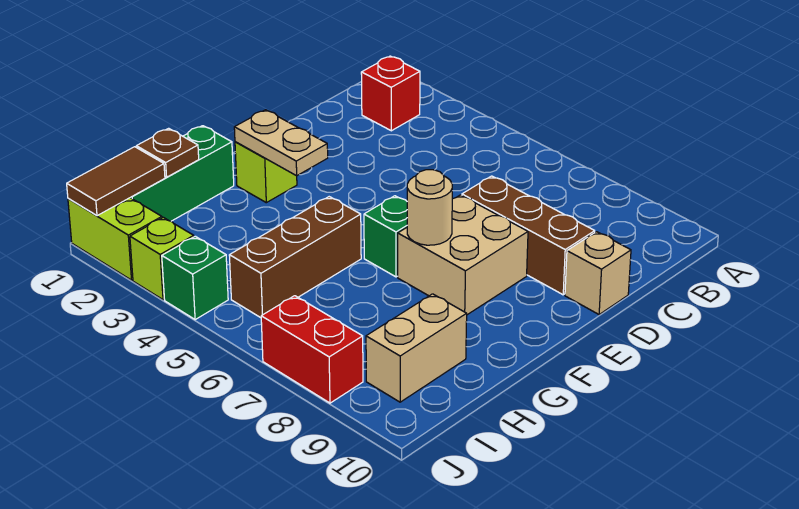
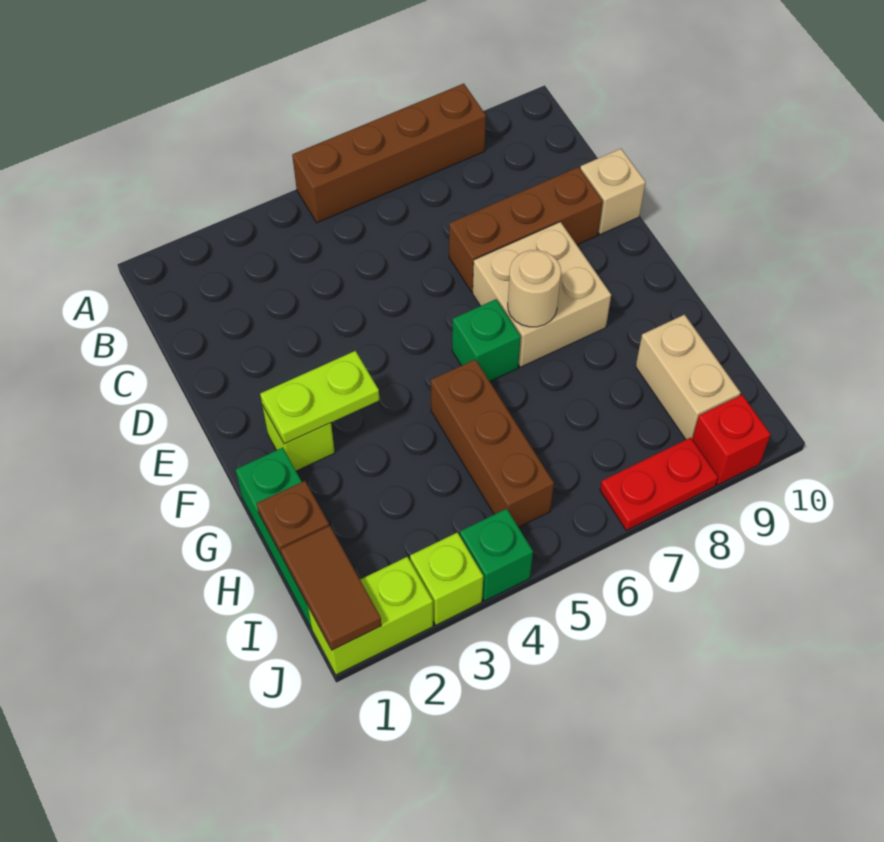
none -> brown brick A5:A8 level 1
red brick B2 level 1 -> red brick J9 level 1
tan plate F2:F3 level 2 -> lime plate F2:F3 level 2
red brick J7:J8 level 1 -> red plate J7:J8 level 1

